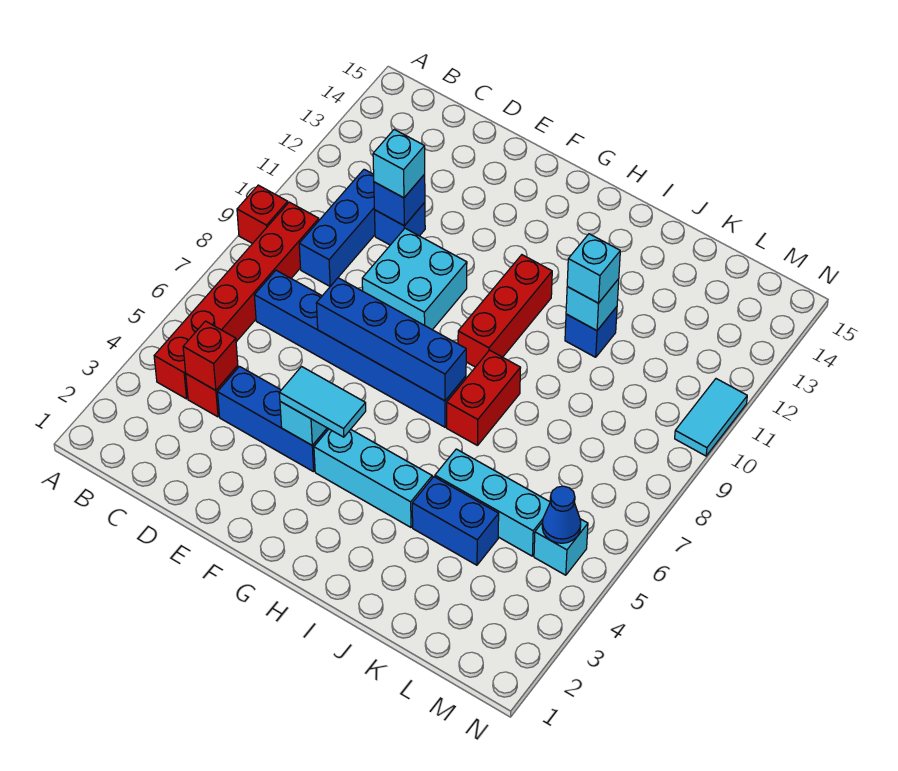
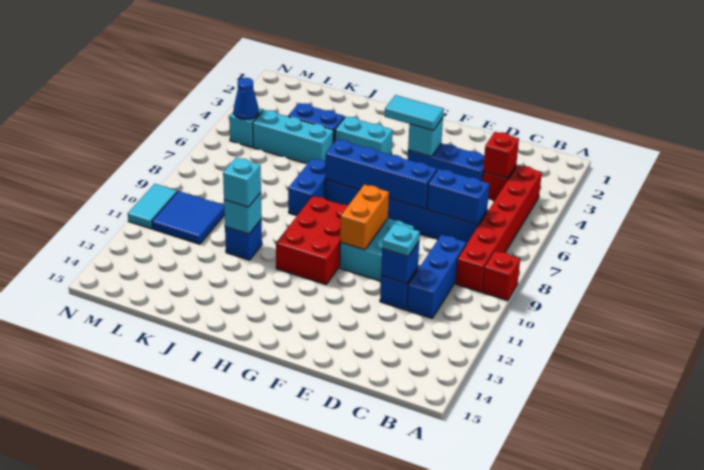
none -> blue brick C7:D7 level 2
cyan brick D11 level 3 -> cyan plate D11 level 3
none -> orange brick F9:F10 level 2
cyan brick G4:I4 level 1 -> cyan brick H4:I4 level 1
red brick H9:H11 level 1 -> red brick G9:H11 level 1
red brick I7:I8 level 1 -> blue brick I7:I8 level 1
none -> blue tile L10:M11 level 1

